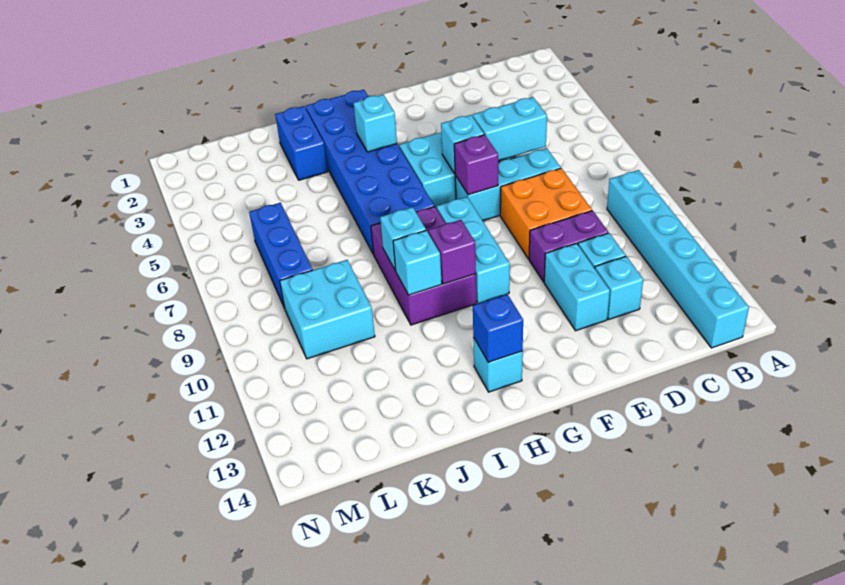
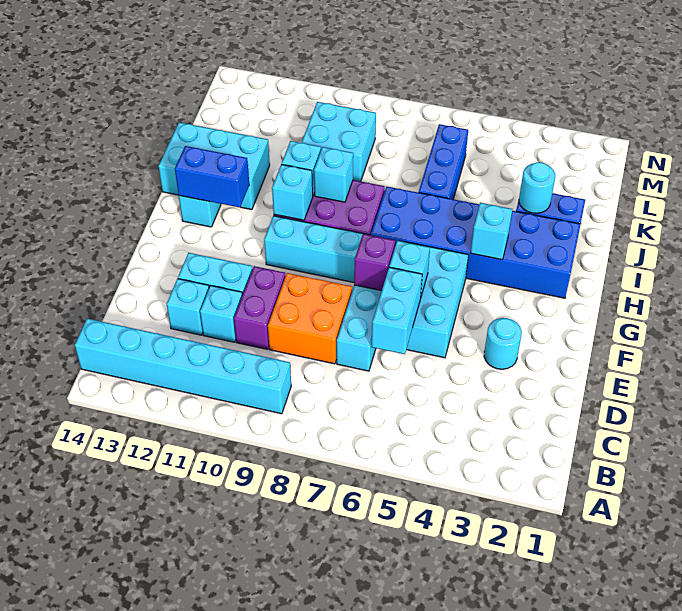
none -> cyan round brick E3 level 1
purple brick H10 level 2 -> cyan brick H10 level 2
blue brick H13 level 2 -> blue brick H12:H13 level 2
none -> cyan brick I12:J14 level 1
none -> cyan round brick J3 level 2
blue brick L6:L8 level 1 -> blue brick J6:L6 level 1

